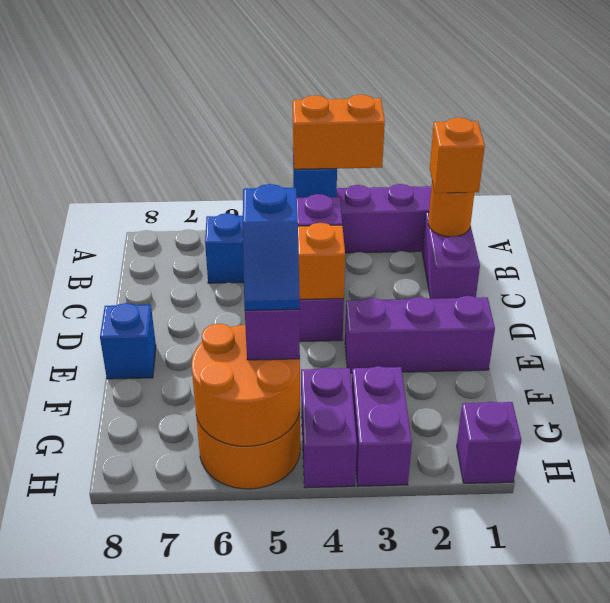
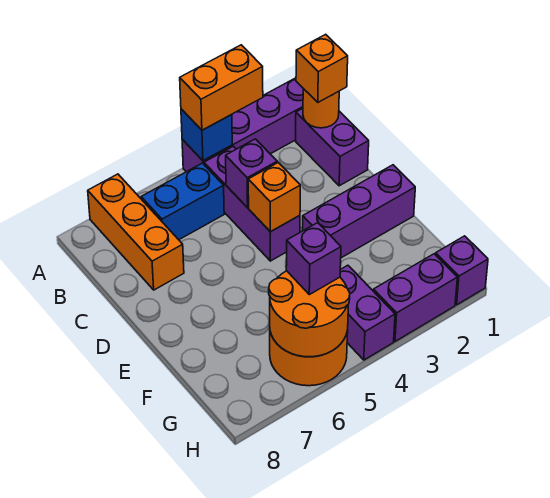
none -> orange brick A7:C7 level 1
blue brick E8 level 1 -> none
blue slope F5:G5 level 4 top F -> none
purple brick G3:H3 level 1 -> purple brick H2:H3 level 1

